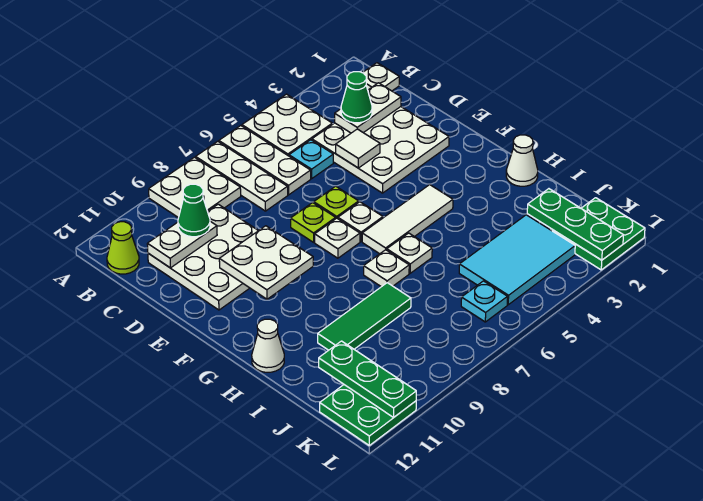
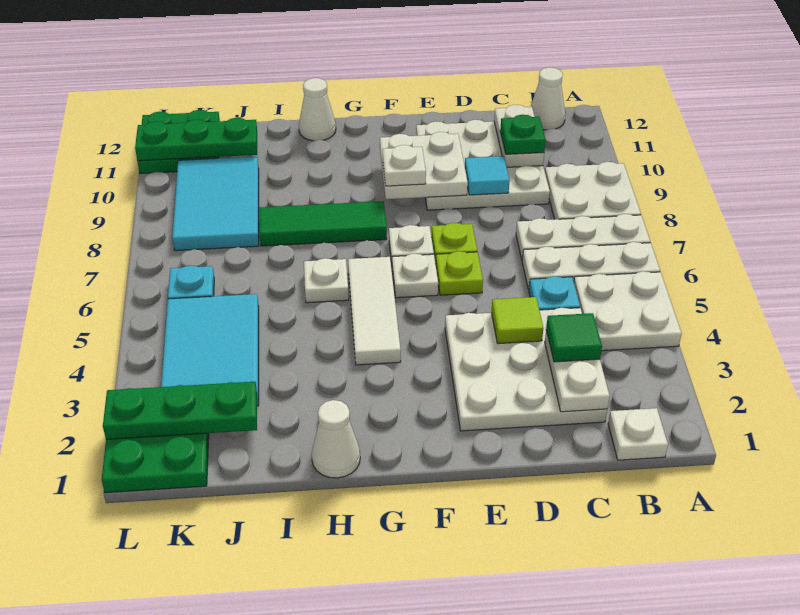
lime cone B12 level 1 -> white cone B12 level 1
green cone C3 level 3 -> green tile C3 level 3
green cone C10 level 3 -> green plate C10 level 3
white tile D4 level 2 -> lime tile D4 level 2
none -> cyan tile D9 level 2
white plate H7 level 1 -> white plate F9 level 3
green tile I8:I10 level 1 -> green tile G8:I8 level 1
none -> cyan tile J8:K10 level 1

